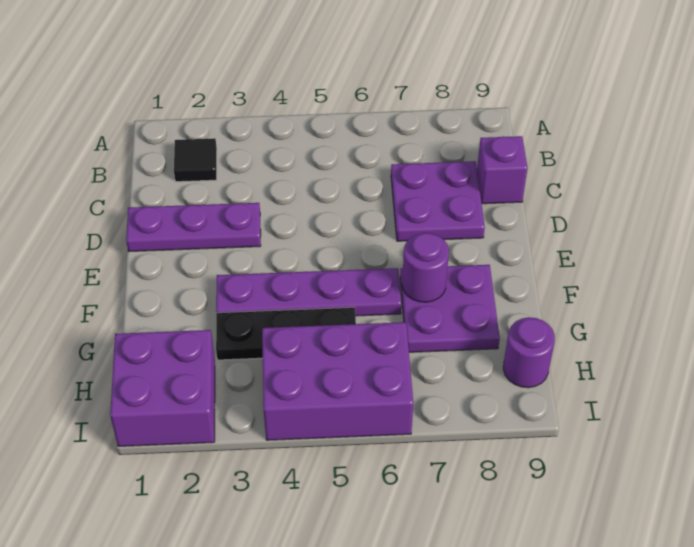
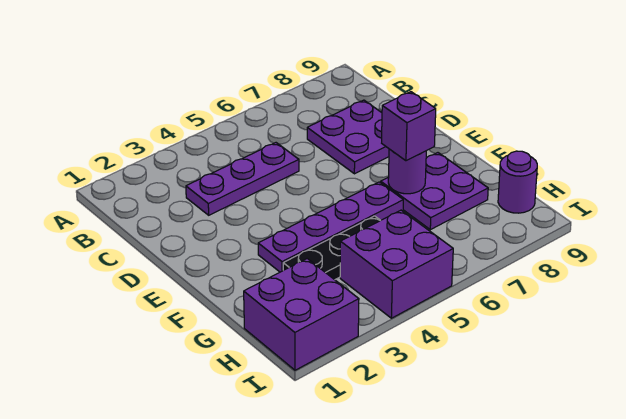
black tile B2 level 1 -> none
purple brick C9 level 1 -> purple brick F7 level 3
purple plate D1:D3 level 1 -> purple plate C3:C5 level 1
purple brick H4:I6 level 1 -> purple brick H4:I5 level 1

